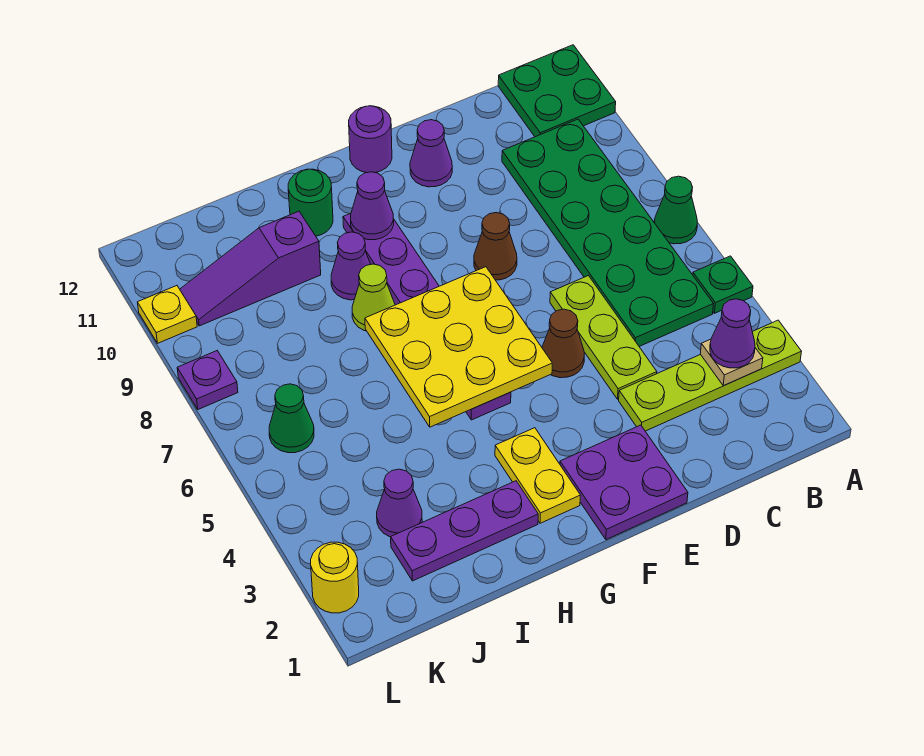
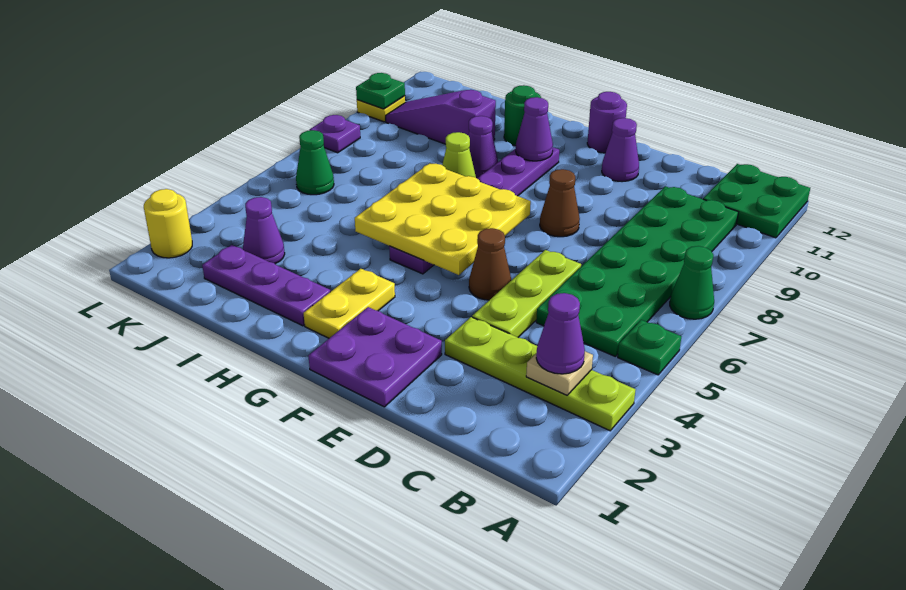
none -> green plate L10 level 2

